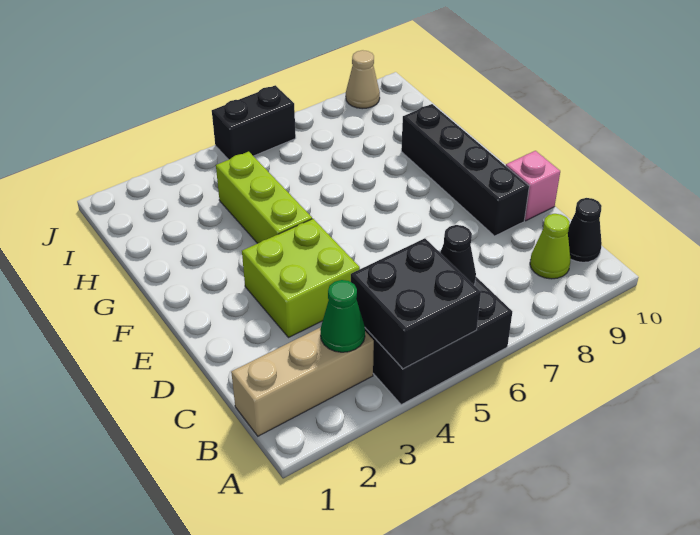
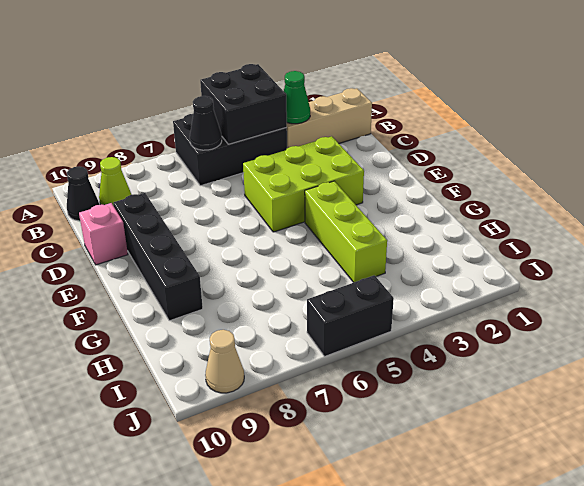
lime brick D3:E4 level 1 -> lime brick D3:E5 level 1

